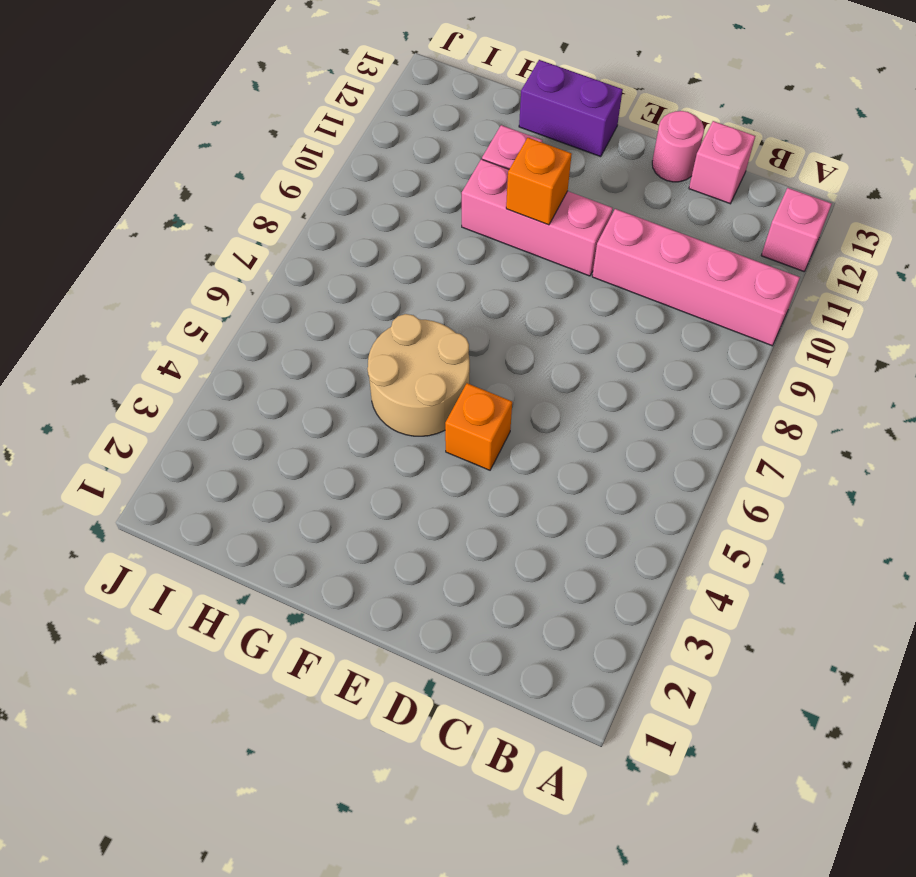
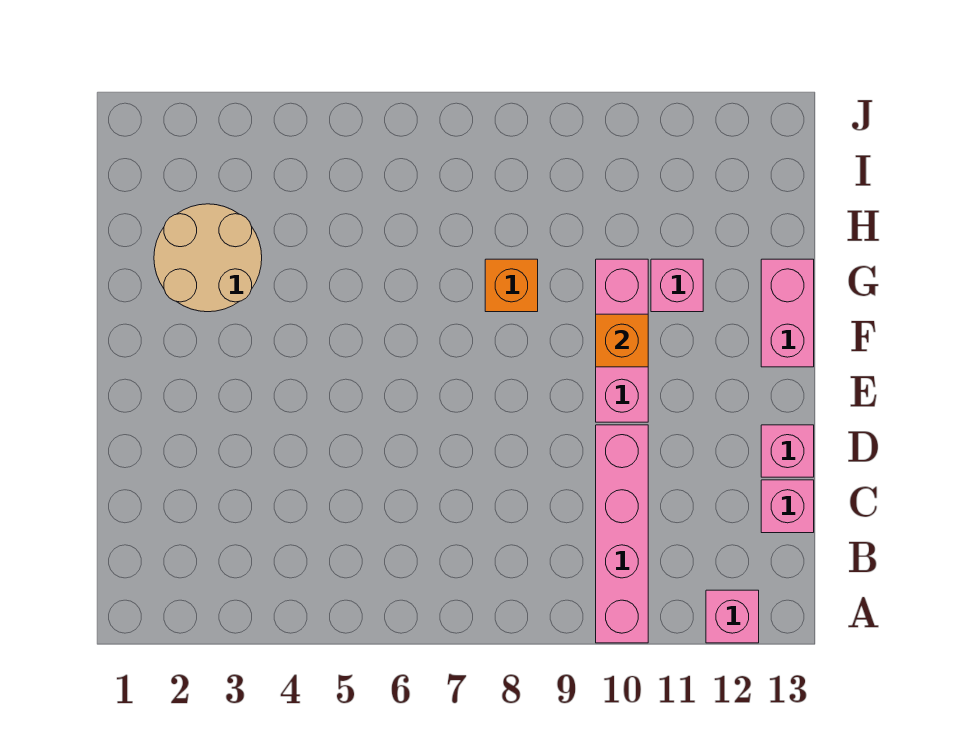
pink round brick D13 level 1 -> pink brick D13 level 1
orange brick E5 level 1 -> orange brick G8 level 1
tan round brick F5:G6 level 1 -> tan round brick G2:H3 level 1
purple brick F13:G13 level 1 -> pink brick F13:G13 level 1

